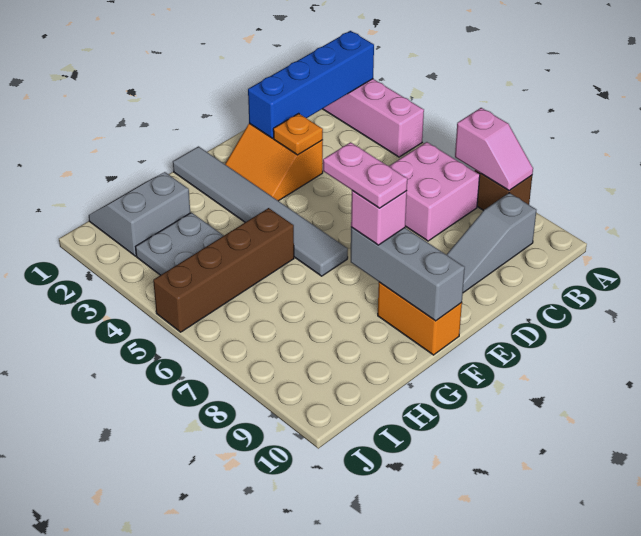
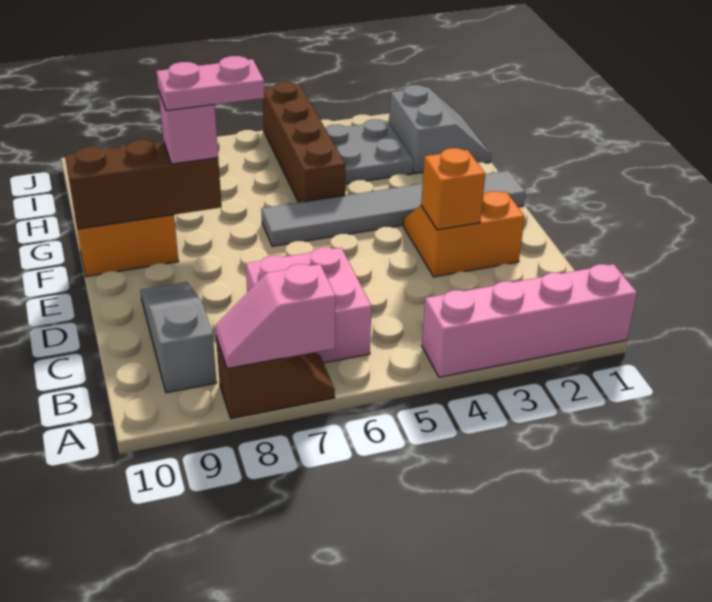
blue brick A2:D2 level 2 -> none
orange plate D3 level 2 -> orange brick D3 level 2
grey brick F8:F10 level 2 -> brown brick F8:F10 level 2

